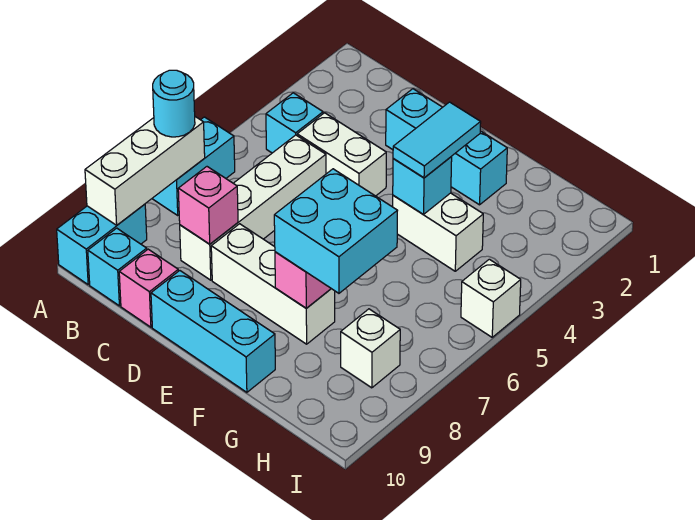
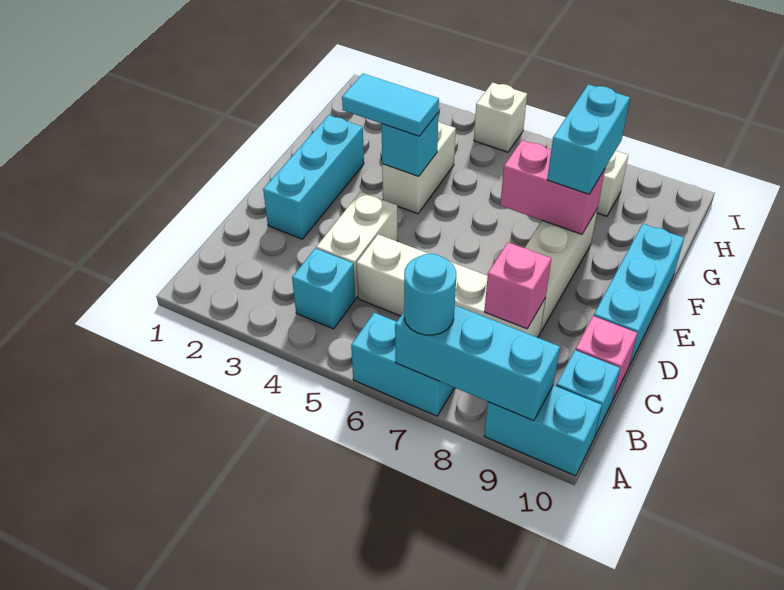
white brick A7:A9 level 2 -> cyan brick A7:A9 level 2
cyan brick F7:G8 level 3 -> cyan brick F8:G8 level 3

